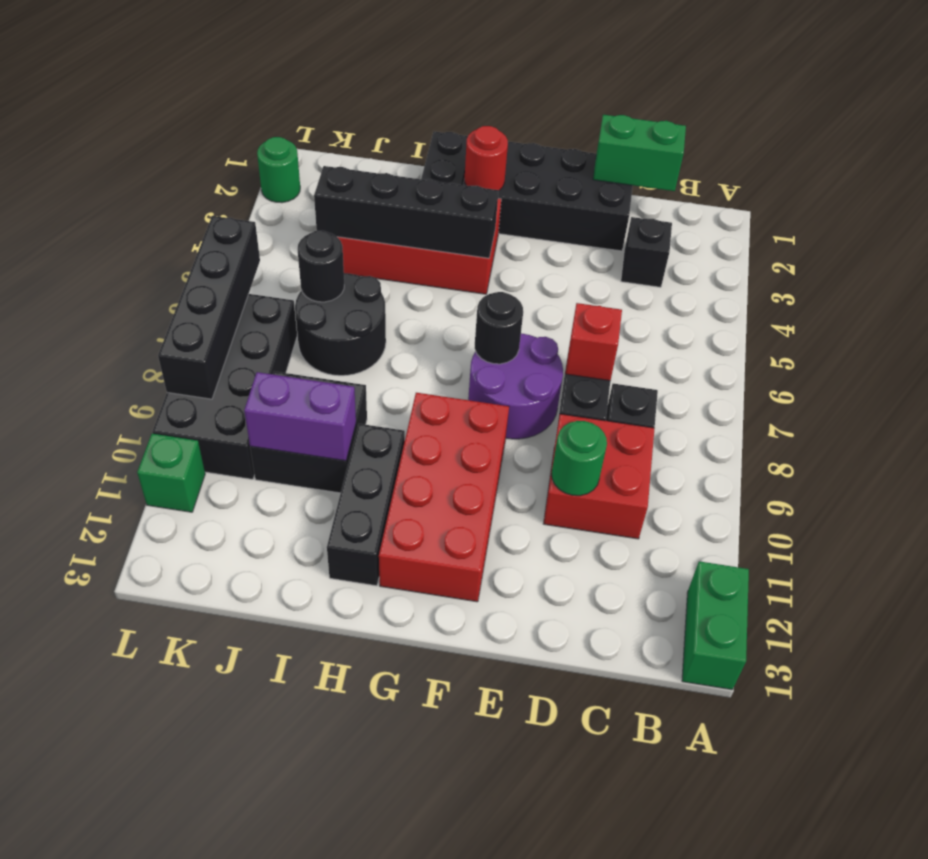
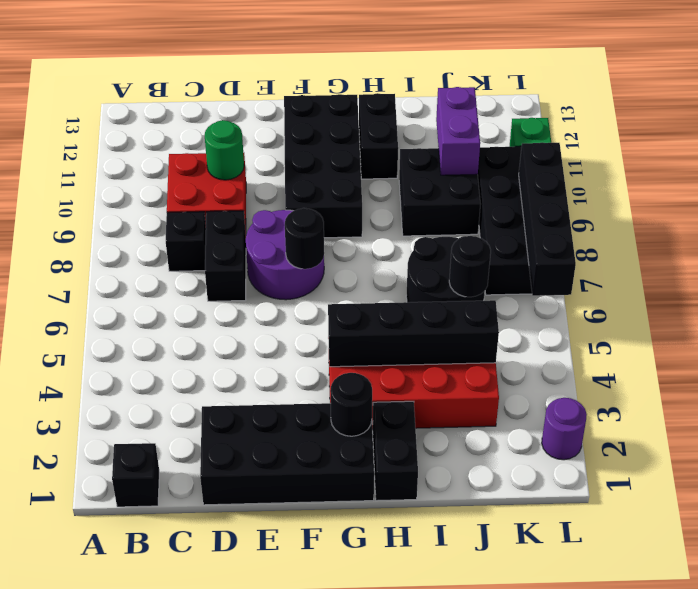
green brick A12:A13 level 1 -> none
green brick C1:D1 level 2 -> none
black brick C3 level 1 -> black brick B1 level 1
red brick D7 level 2 -> none
red brick F9:G12 level 1 -> black brick F9:G12 level 1
red round brick G2 level 2 -> black round brick G2 level 2
black brick H10:H12 level 1 -> black brick H11:H12 level 1
purple brick I10:J10 level 2 -> purple brick J10:J11 level 2
green round brick L2 level 1 -> purple round brick L2 level 1

